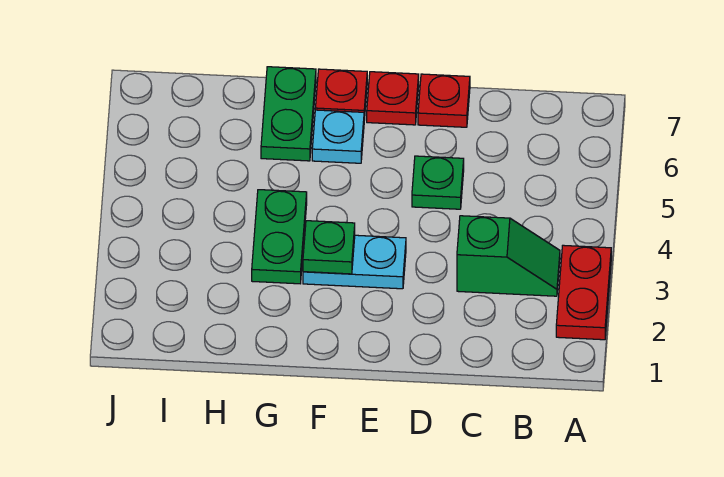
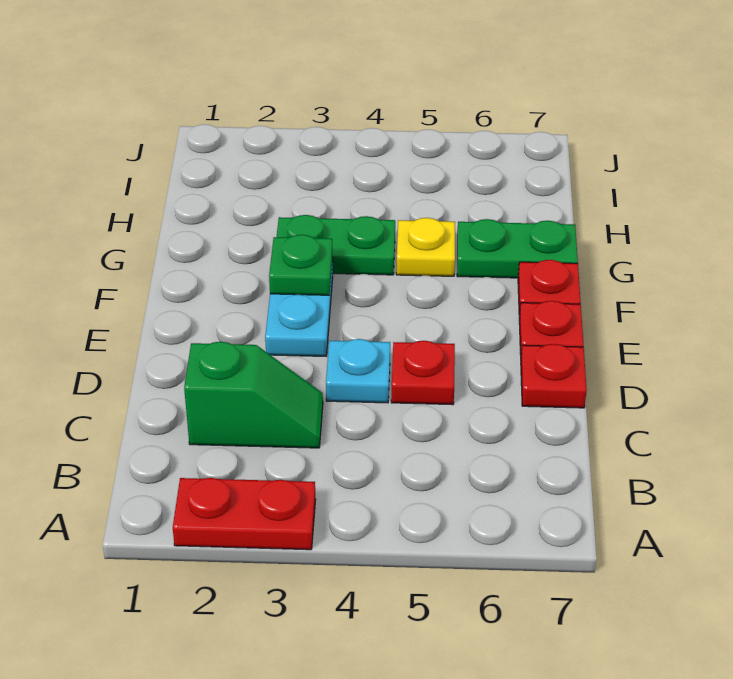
green slope B3:C3 level 1 top C -> green slope C2:C3 level 1 top 2
green plate D5 level 1 -> red plate D5 level 1
cyan plate F6 level 1 -> cyan plate D4 level 1
none -> yellow plate G5 level 1

